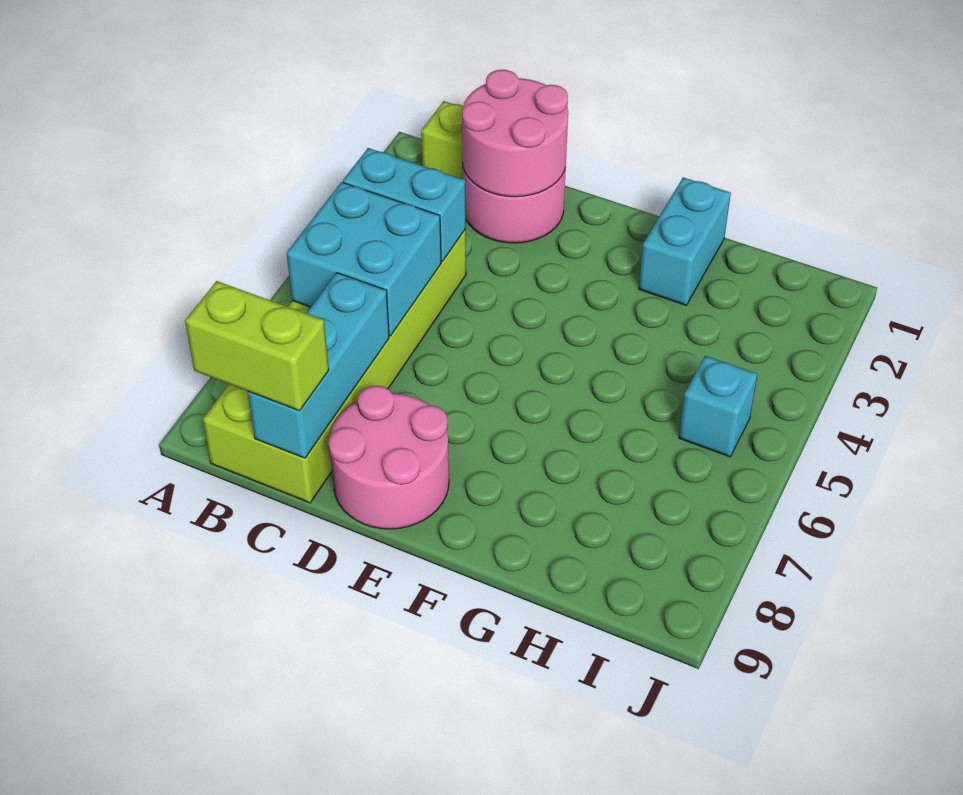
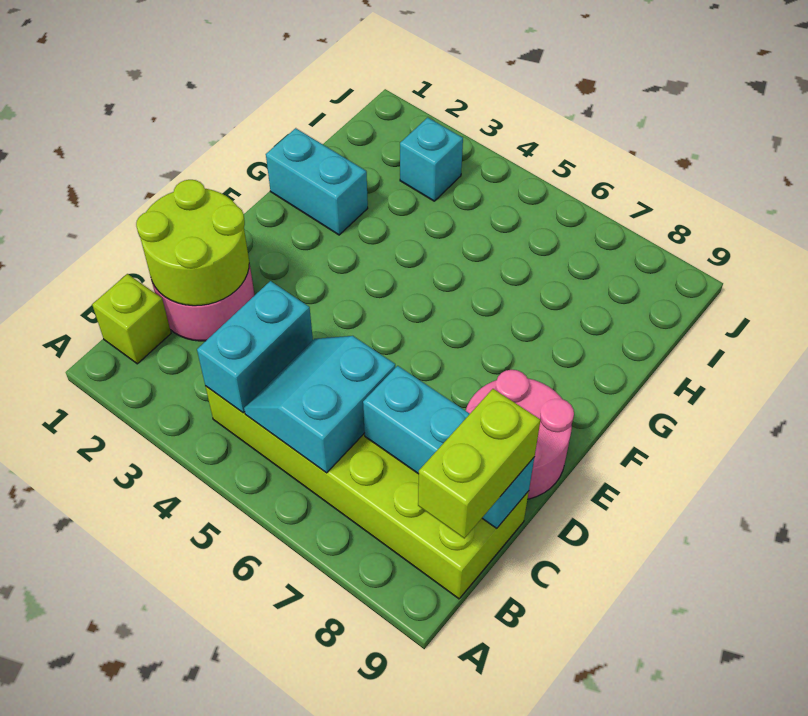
cyan brick B5:C6 level 2 -> cyan slope B5:C6 level 2 top 6
pink round brick C1:D2 level 2 -> lime round brick C1:D2 level 2
cyan brick I5 level 1 -> cyan brick I3 level 1

